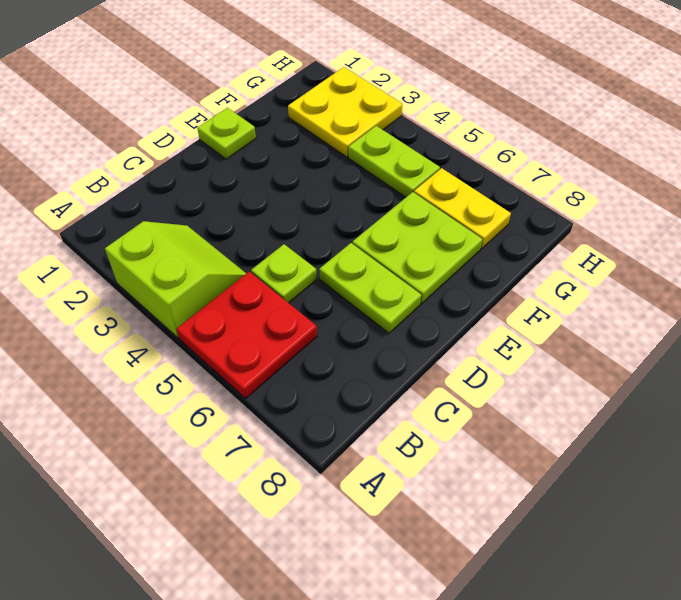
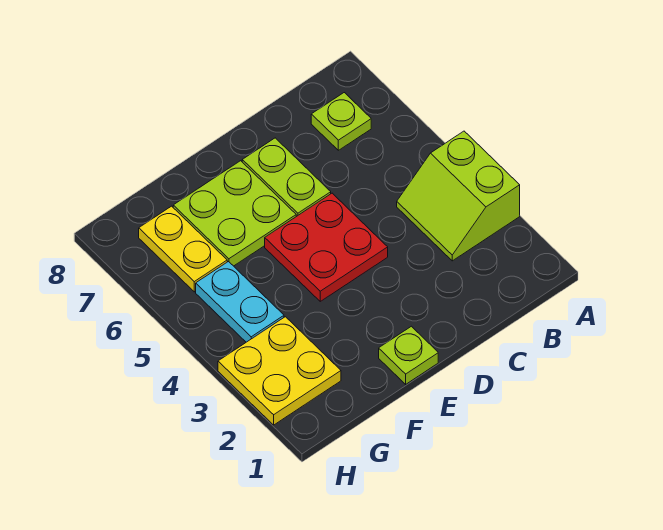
red plate A5:B6 level 1 -> red plate D4:E5 level 1
lime plate C5 level 1 -> lime plate B7 level 1
lime plate G4:G5 level 1 -> cyan plate G4:G5 level 1

